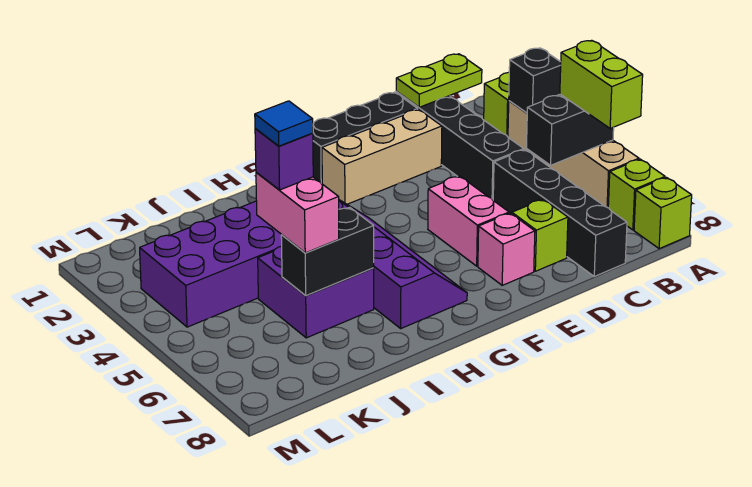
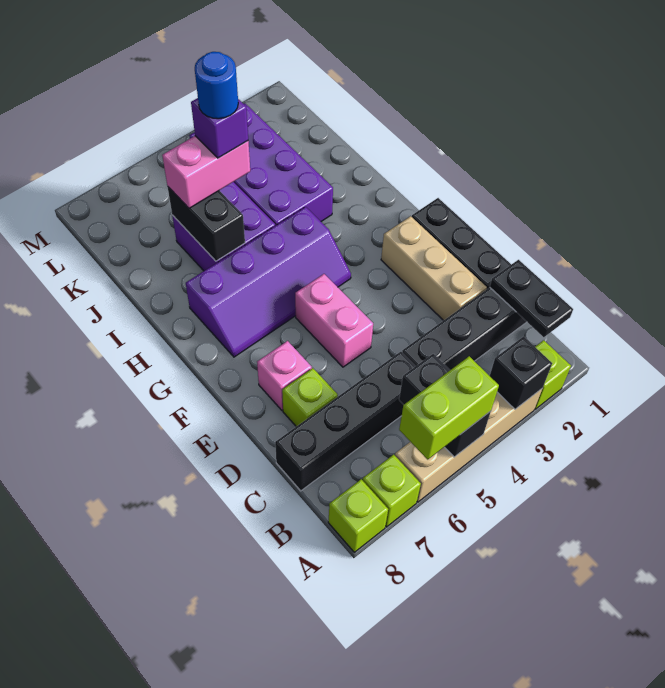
lime plate B1:C1 level 2 -> black plate B1:C1 level 2
pink brick E5:E6 level 1 -> pink brick E5:F5 level 1
blue tile J5 level 5 -> blue round brick J5 level 5

